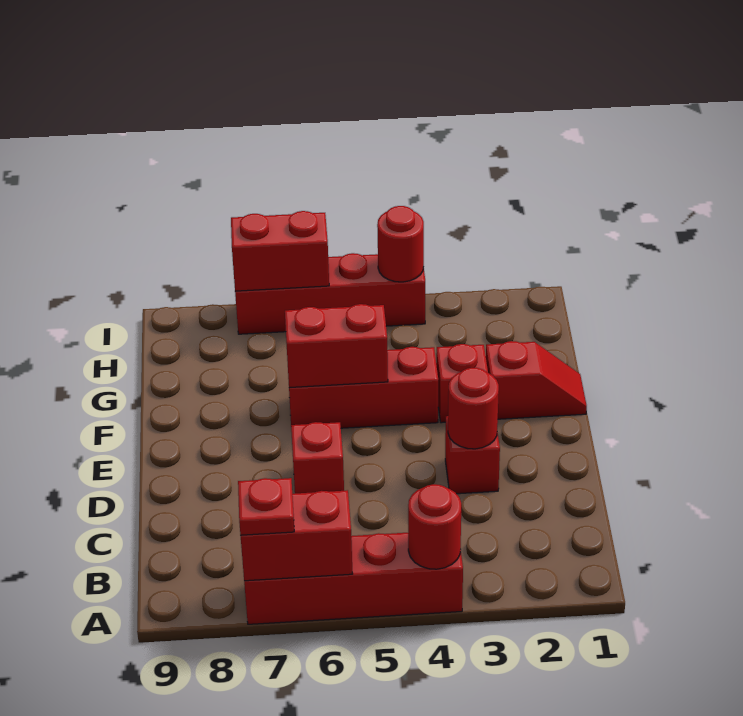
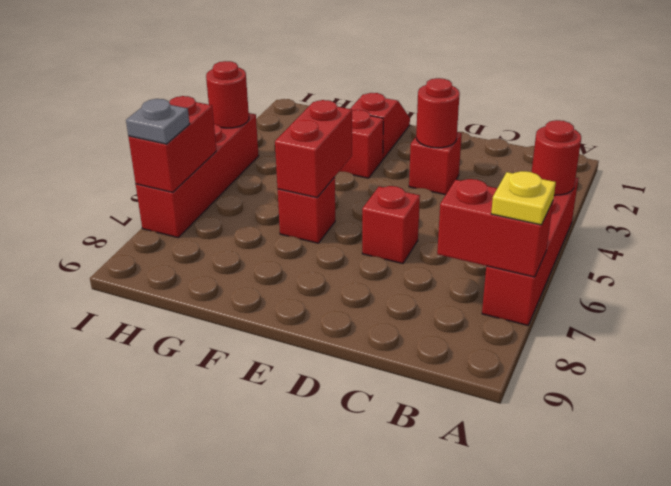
red brick A6:A7 level 2 -> red brick A7:B7 level 2
red plate A7 level 3 -> yellow plate A7 level 3
red brick F4:F6 level 1 -> red brick F6 level 1
none -> grey plate I7 level 3

